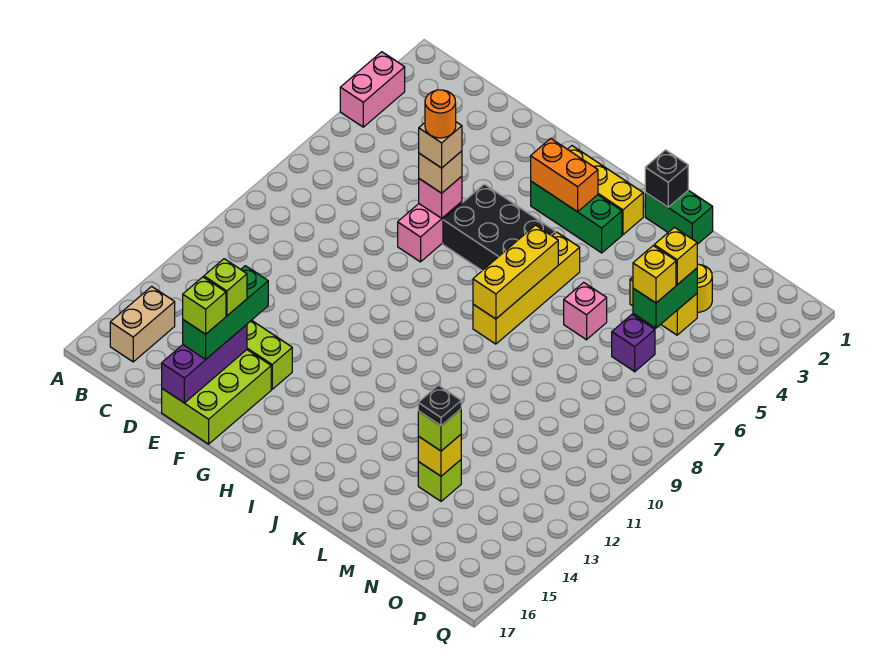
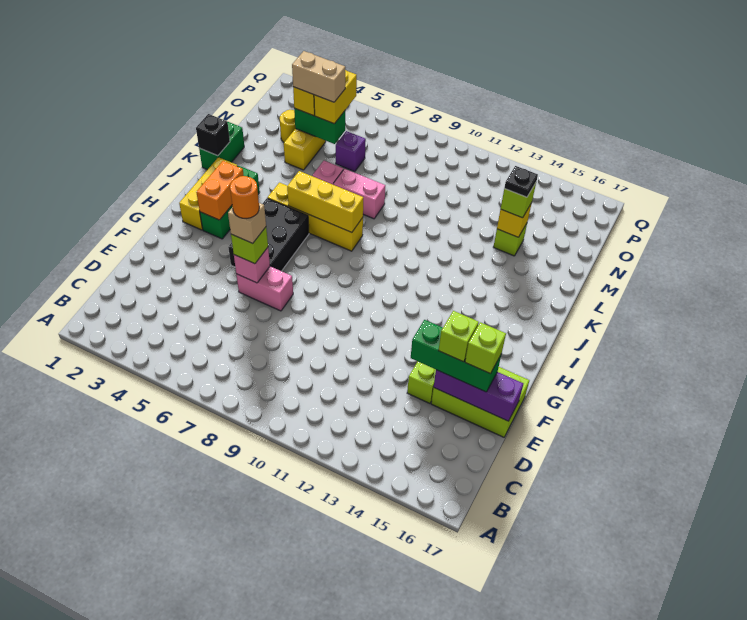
pink brick A3:A4 level 1 -> pink brick L7:L8 level 1
tan brick B15:B16 level 1 -> tan brick N4:N5 level 4
tan brick F6 level 3 -> lime brick F6 level 3
yellow brick N5 level 3 -> yellow brick N5:O5 level 3

